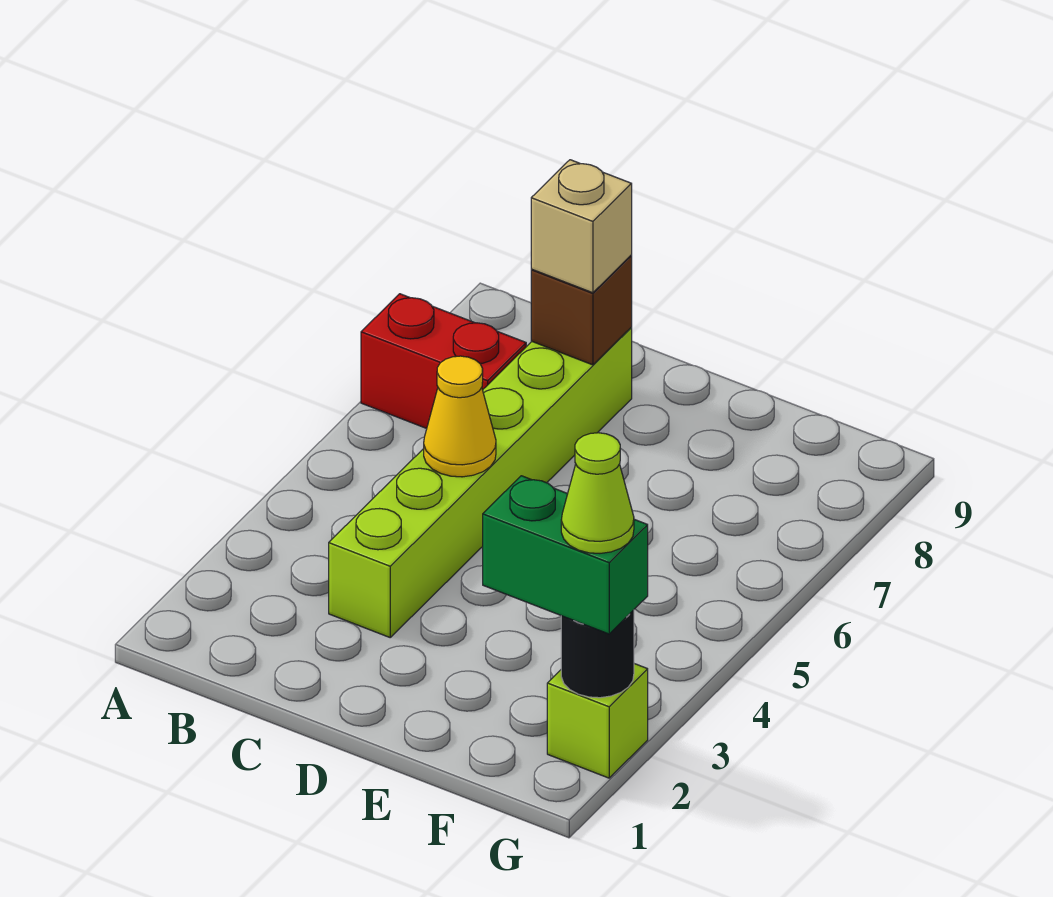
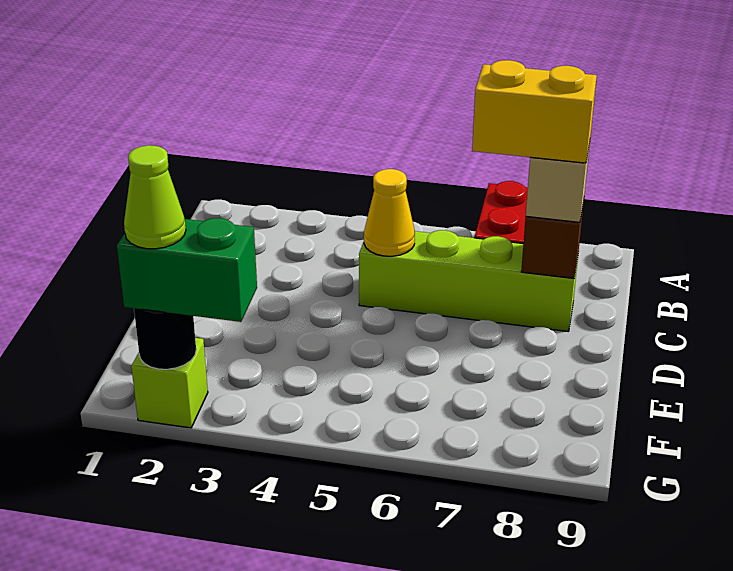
lime brick C3:C8 level 1 -> lime brick C5:C8 level 1
none -> yellow brick C7:C8 level 4
green brick F2:G2 level 3 -> green brick G2:G3 level 3

